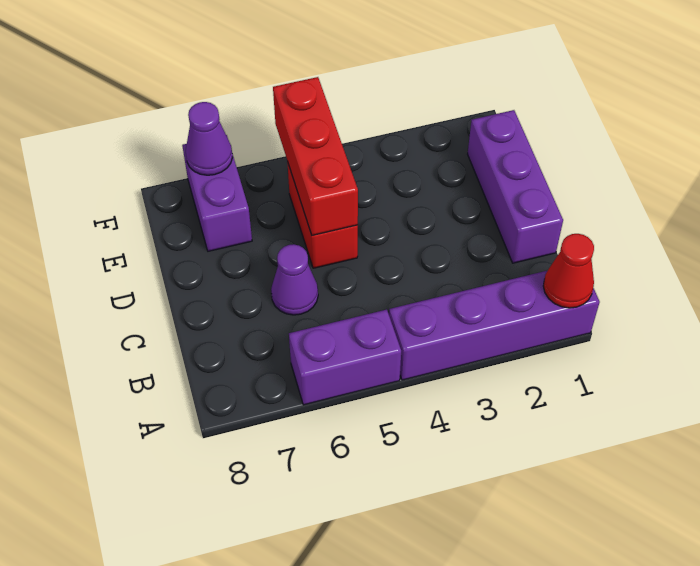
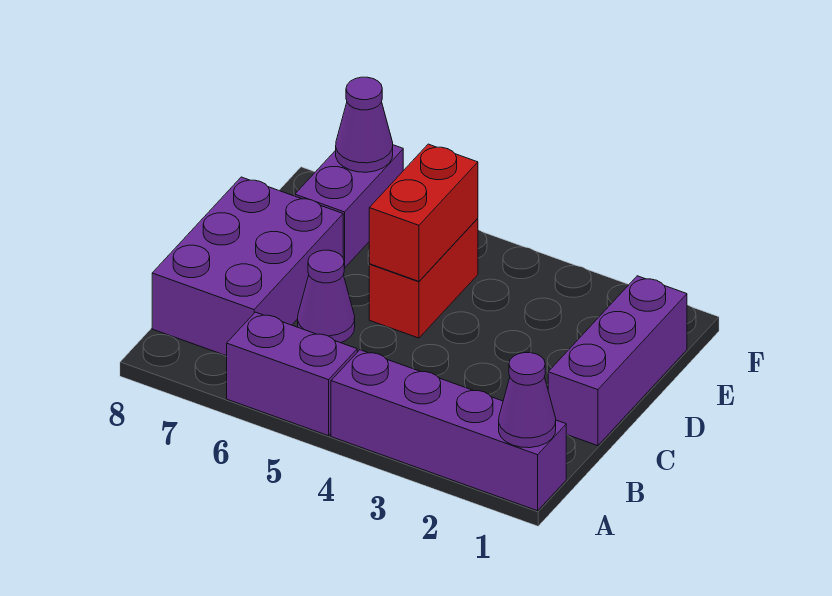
red cone A1 level 2 -> purple cone A1 level 2
none -> purple brick B7:D8 level 1
red brick D5:F5 level 2 -> red brick D5:E5 level 2

